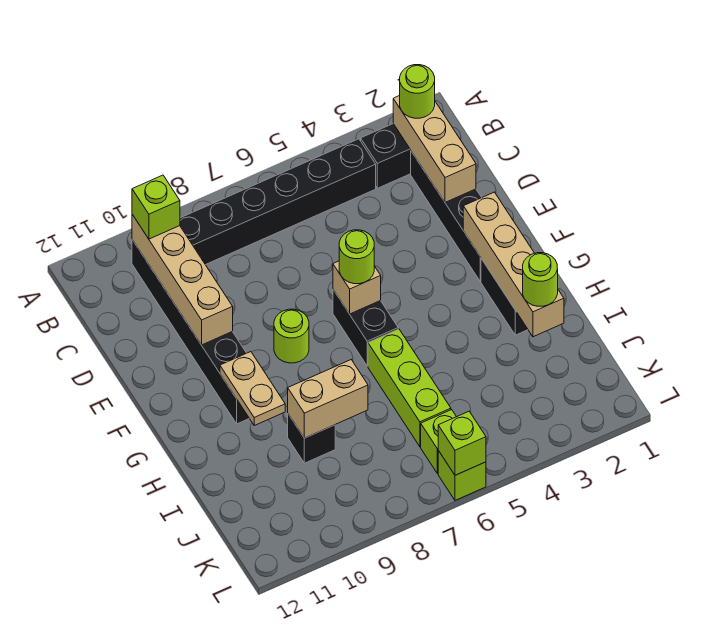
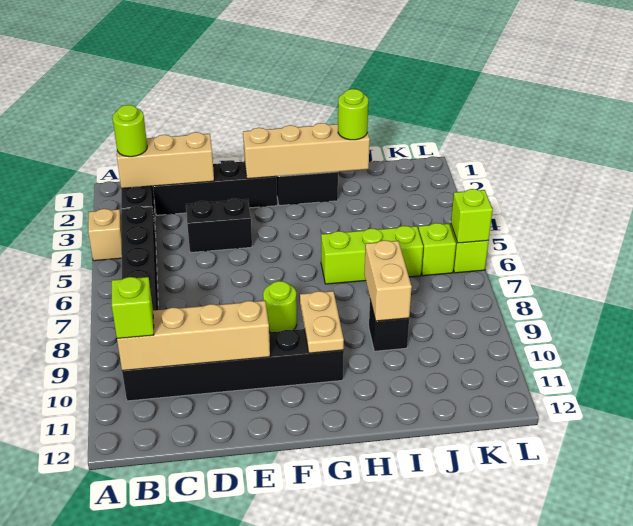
black brick F6:G6 level 1 -> black brick D4:E4 level 1
tan brick F6 level 2 -> tan brick A4 level 1
lime round brick F6 level 3 -> none
tan plate G10:H10 level 2 -> tan plate G9:G10 level 2

